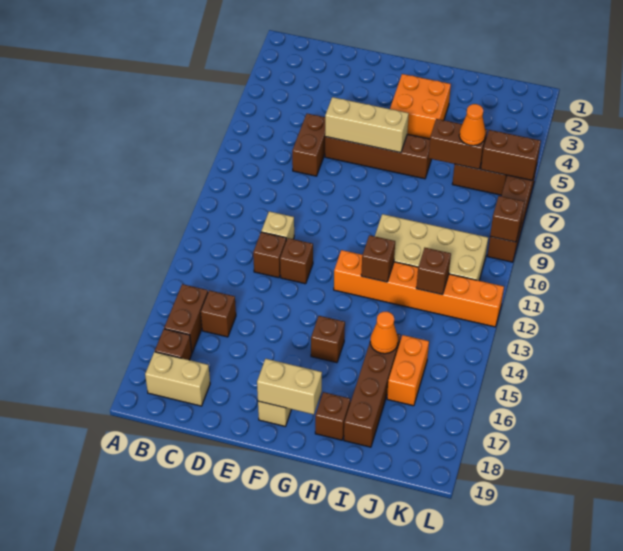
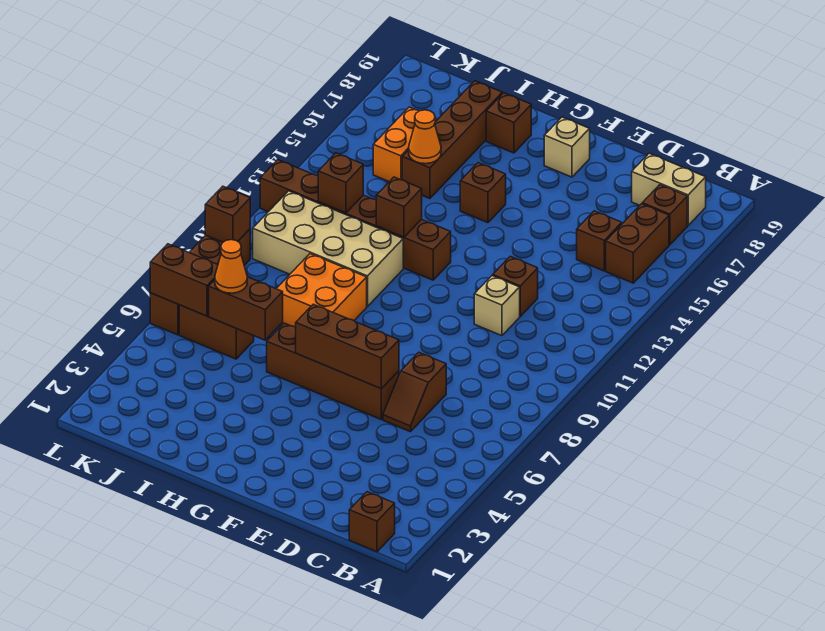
brown brick D6:D7 level 1 -> brown slope D6:D7 level 1 top 7
tan brick E6:G6 level 2 -> brown brick E6:G6 level 2
brown brick E12 level 1 -> brown brick B1 level 1
tan brick F18:G18 level 2 -> none
orange brick G3:H4 level 1 -> orange brick H8:I9 level 1
orange brick G12:L12 level 1 -> brown brick G12:L12 level 1

